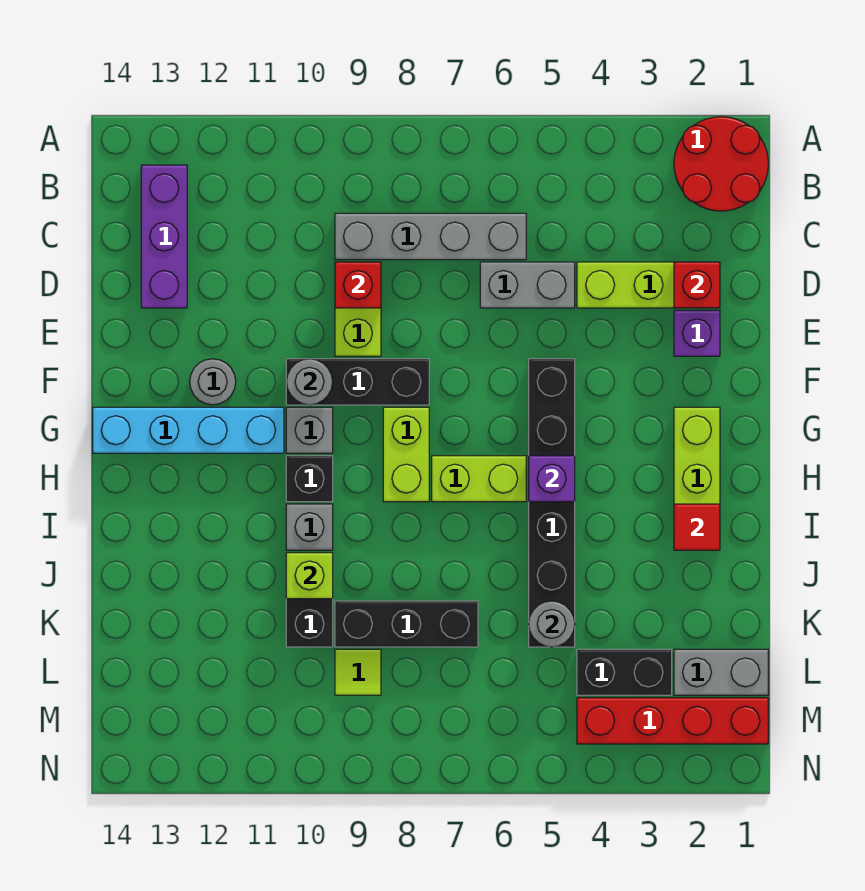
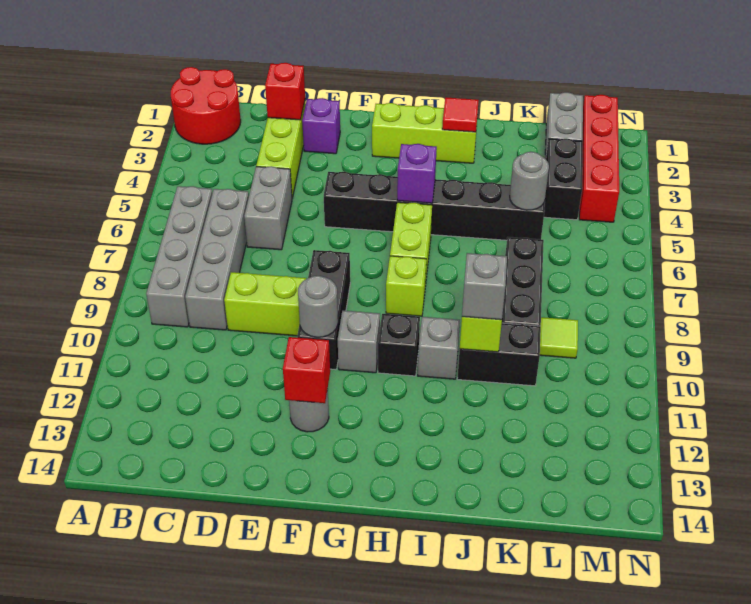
none -> grey brick B6:B9 level 1
purple brick B13:D13 level 1 -> none
red brick D9 level 2 -> red brick F12 level 2
lime brick G8:H8 level 1 -> lime brick H8 level 1
cyan brick G11:G14 level 1 -> none
none -> grey brick J10 level 3

